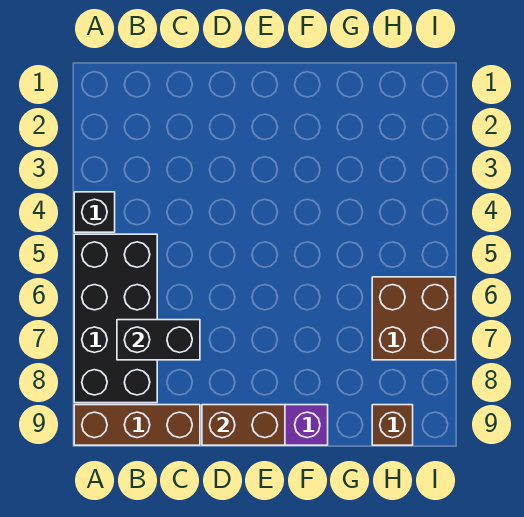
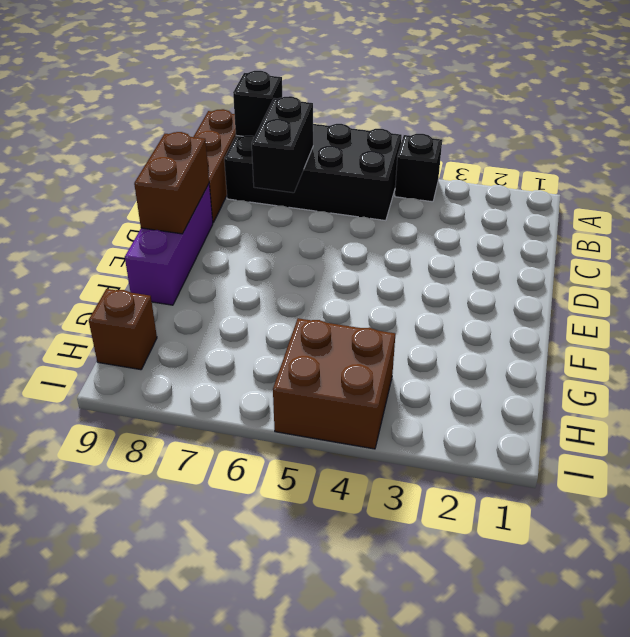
none -> black brick A8 level 2
brown brick H6:I7 level 1 -> brown brick H4:I5 level 1

